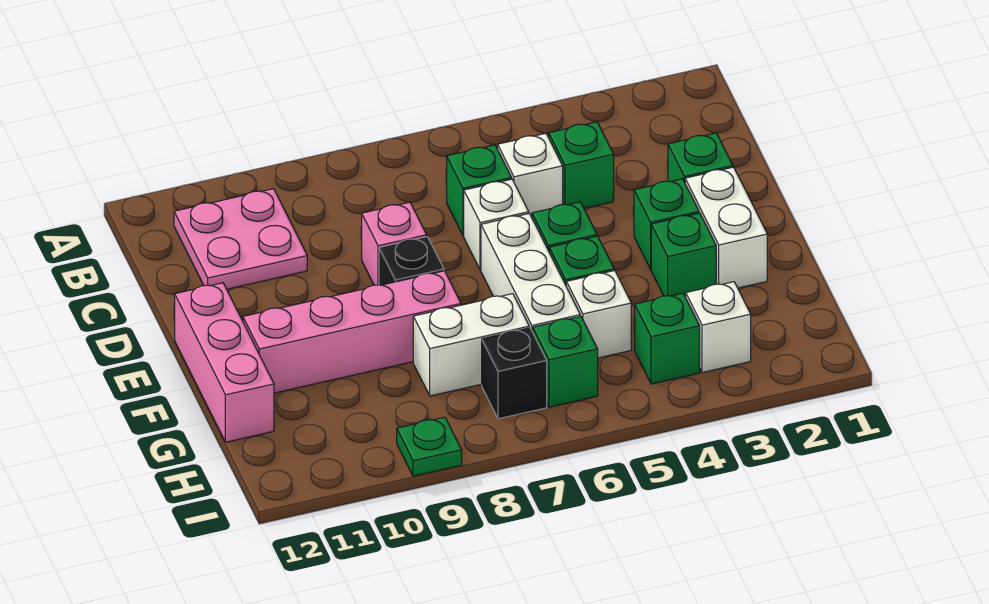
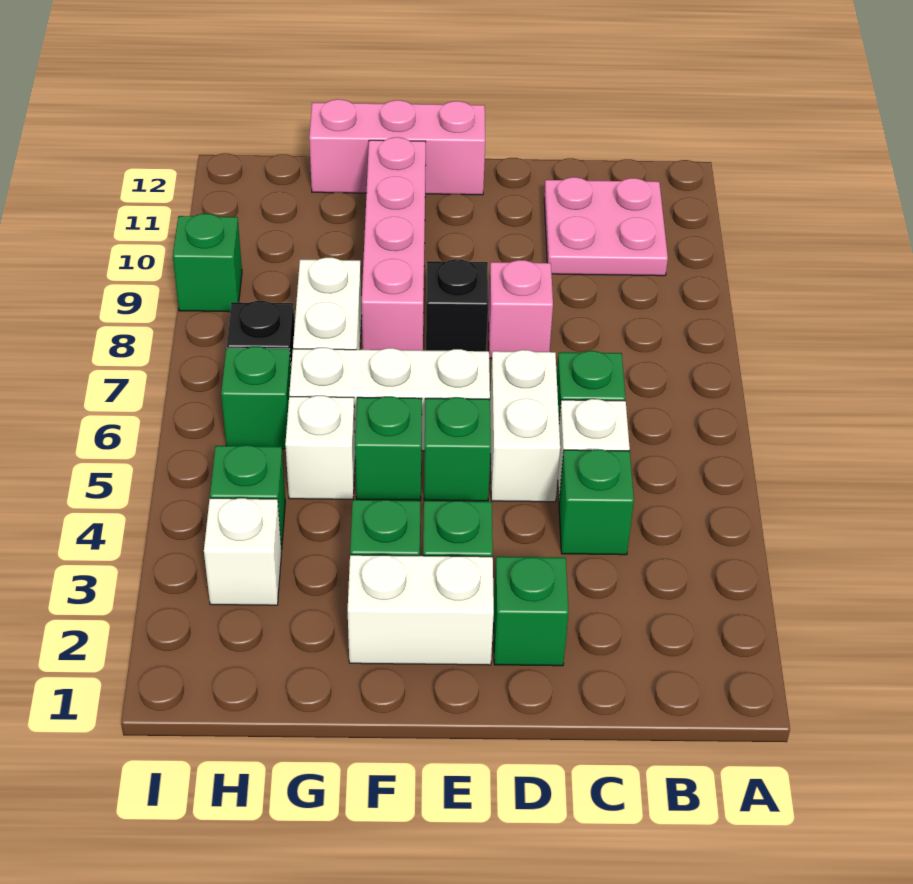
white brick D6 level 1 -> white brick D5:D6 level 1
green plate I9 level 1 -> green brick I9 level 1

